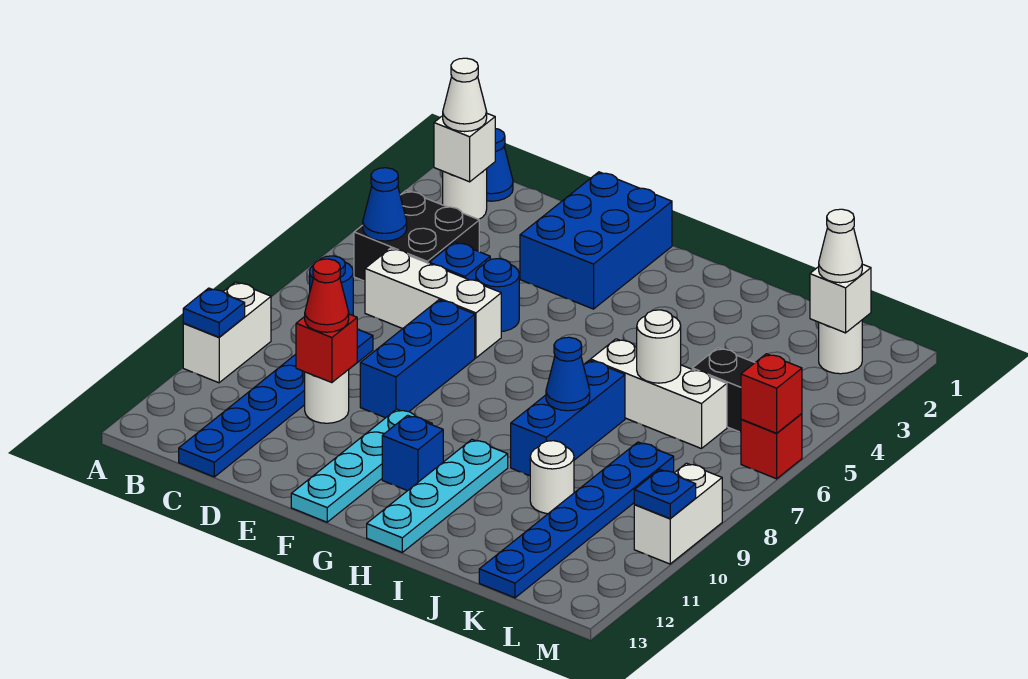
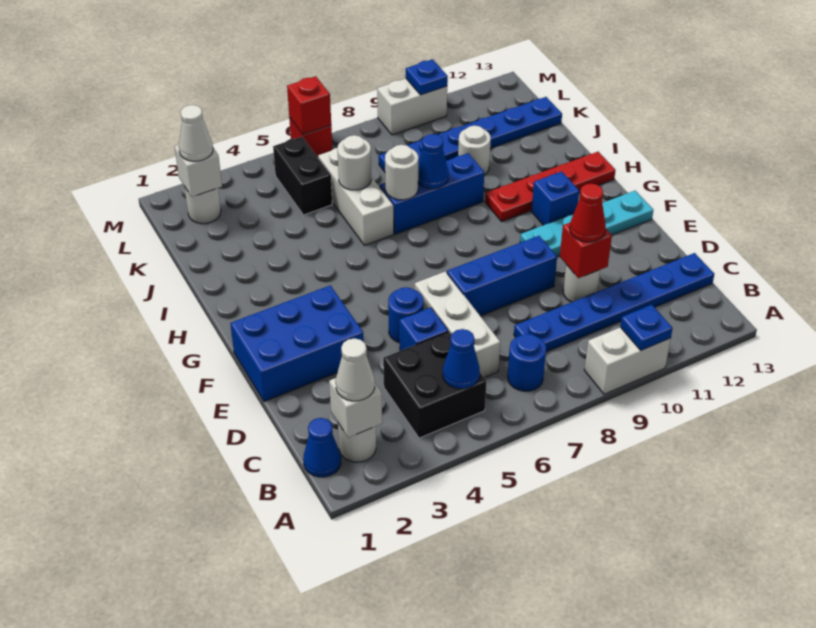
cyan plate H10:H13 level 1 -> red plate H10:H13 level 1
none -> white round brick I7 level 2

